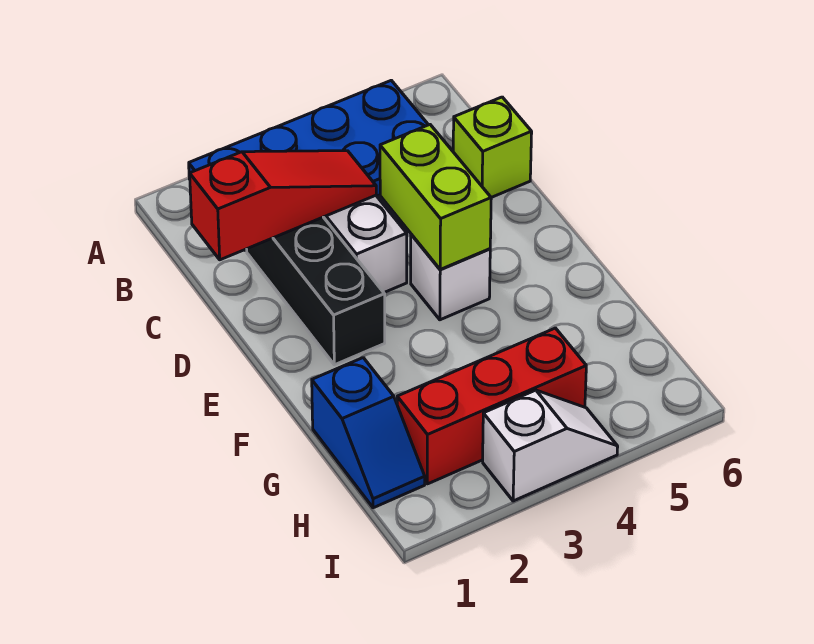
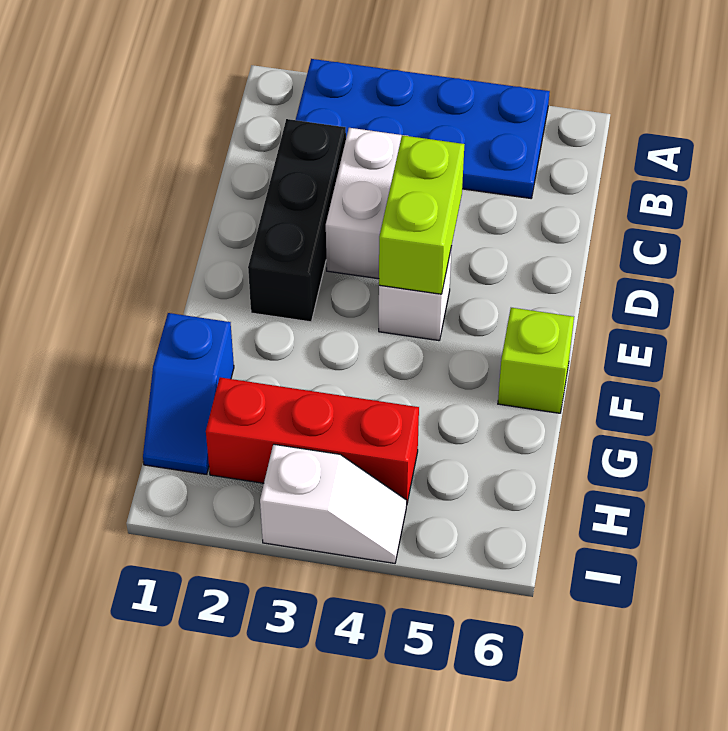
red slope C1:C3 level 2 top 1 -> none
lime brick C6 level 1 -> lime brick F6 level 1

